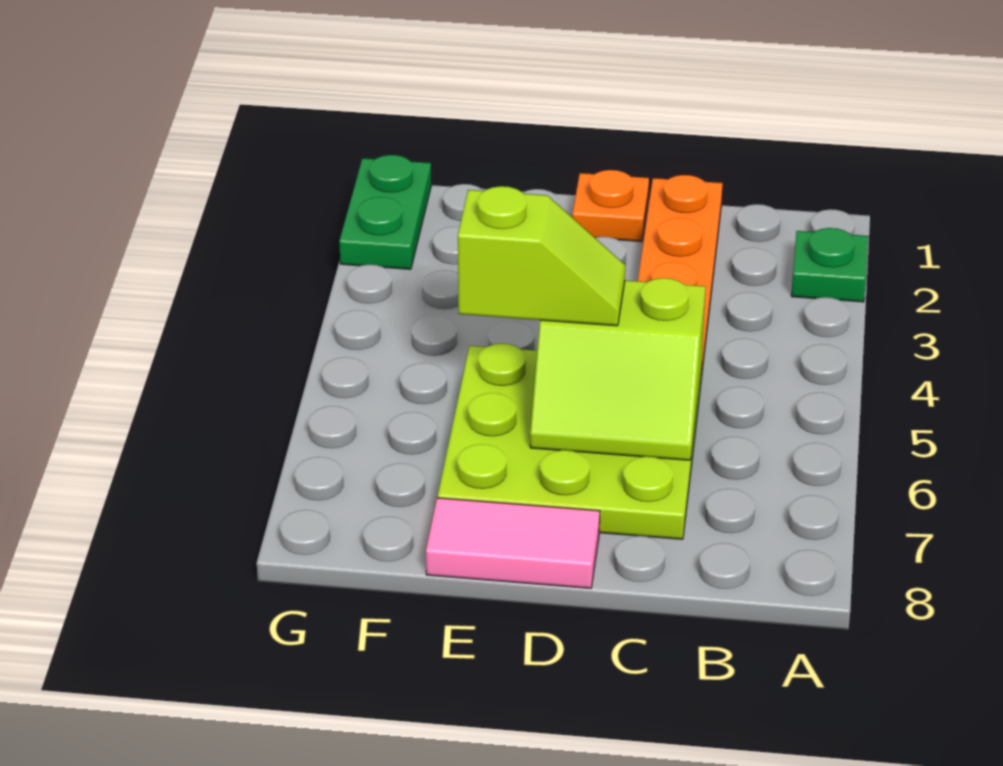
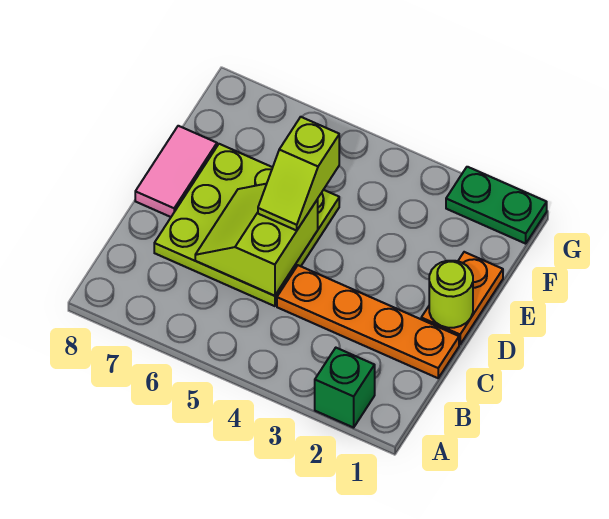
green plate A2 level 1 -> green brick A2 level 1
orange plate D1 level 1 -> orange plate D1:E1 level 1
none -> lime round brick D1 level 2

